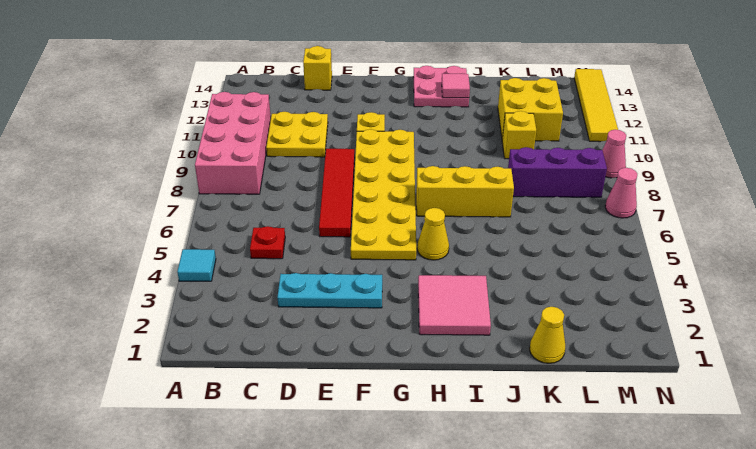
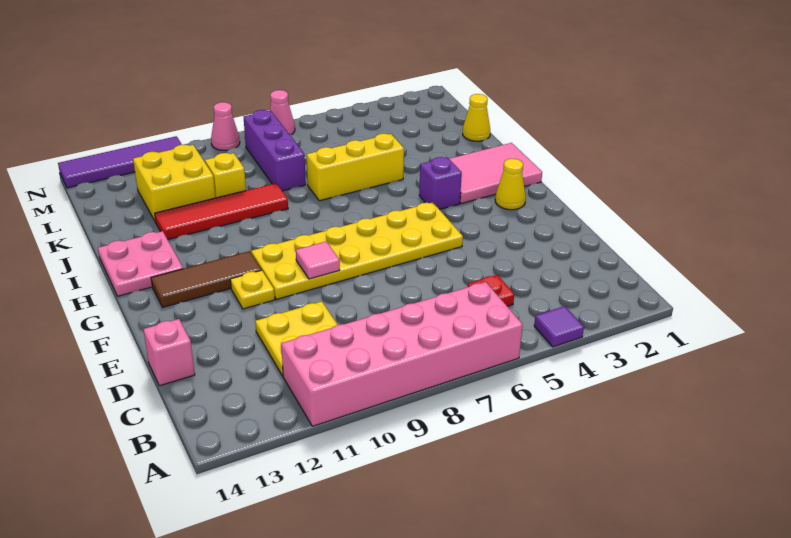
cyan tile A4 level 1 -> purple tile A4 level 1
pink brick A8:B11 level 1 -> pink brick A6:B11 level 1
cyan plate D3:F3 level 1 -> none
yellow brick D14 level 1 -> pink brick D14 level 1
red tile E6:E9 level 1 -> red tile J9:J12 level 1
none -> brown tile G11:G13 level 1
pink tile H2:I3 level 1 -> pink tile H1:I3 level 1
none -> purple brick H4 level 1
yellow cone H5 level 1 -> yellow cone G2 level 1
yellow brick H7:J7 level 1 -> yellow brick J5:J7 level 1
pink tile I13 level 2 -> pink tile F9 level 2
yellow tile N11:N14 level 1 -> purple tile N11:N14 level 1

